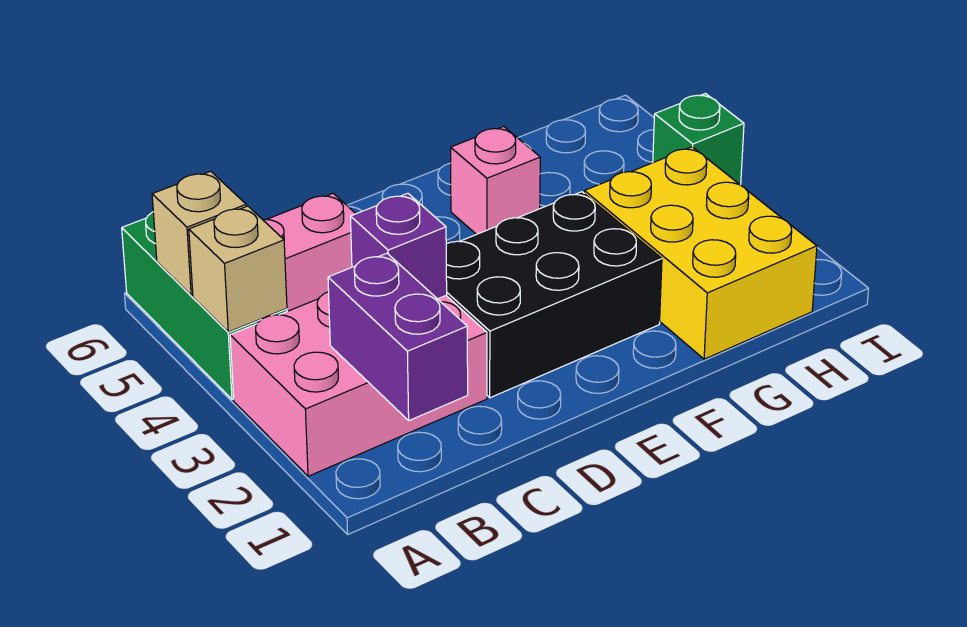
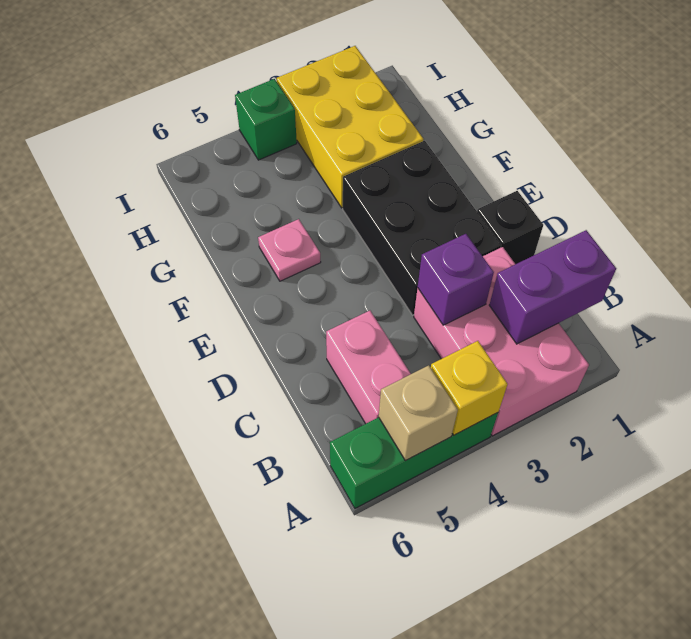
tan brick A4 level 2 -> yellow brick A4 level 2
none -> black brick D1 level 1
pink brick F5 level 1 -> pink plate F5 level 1
yellow brick G1:H3 level 1 -> yellow brick G2:I3 level 1

